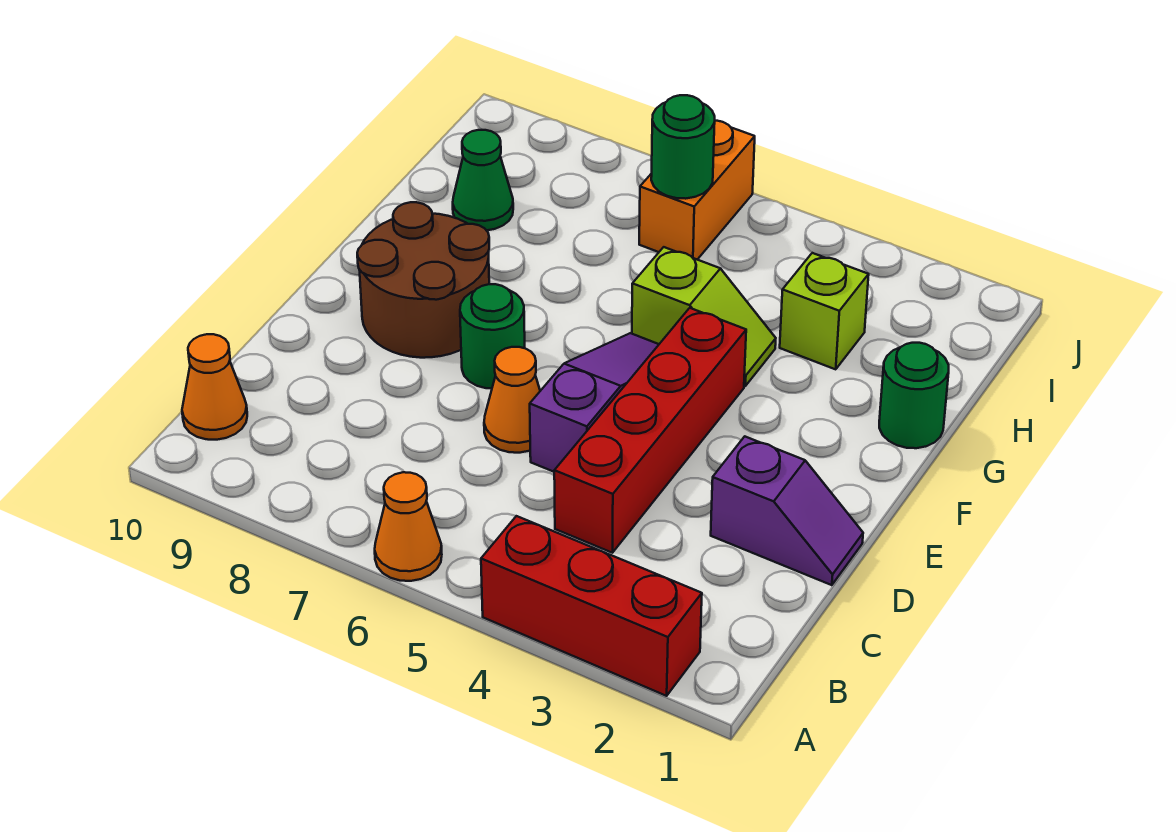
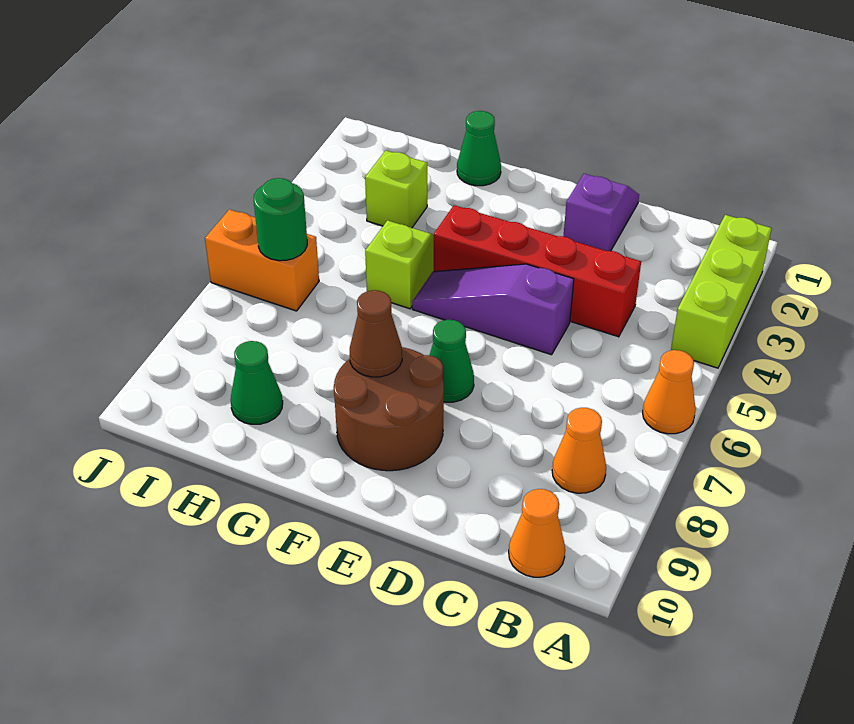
red brick A2:A4 level 1 -> lime brick A2:A4 level 1
orange cone D6 level 1 -> orange cone B8 level 1
green round brick E7 level 1 -> green cone E7 level 1
none -> brown cone F8 level 2
green round brick G1 level 1 -> green cone G1 level 1

